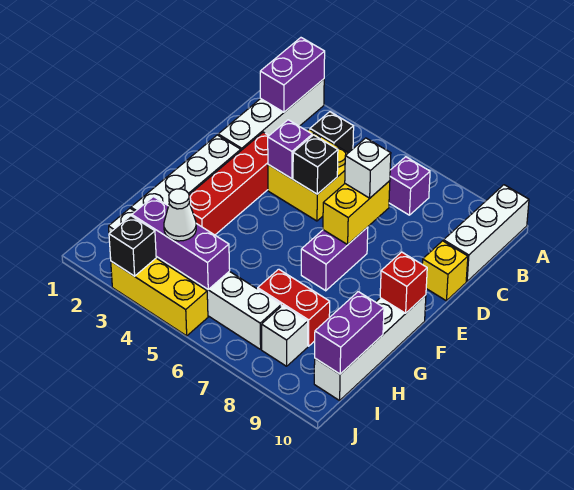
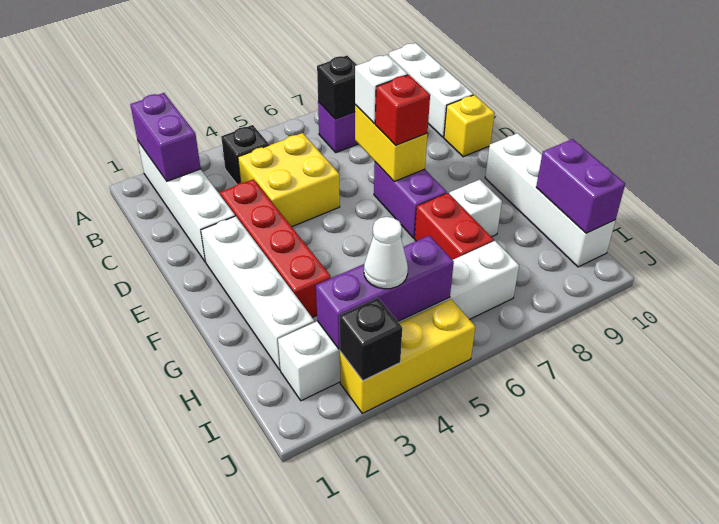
purple brick D4 level 2 -> none
black brick D5 level 2 -> black brick B7 level 2
red brick F10 level 2 -> red brick E7 level 3
red brick H7:H8 level 1 -> red brick G7:H7 level 1
white brick I8 level 1 -> white brick G8 level 1

